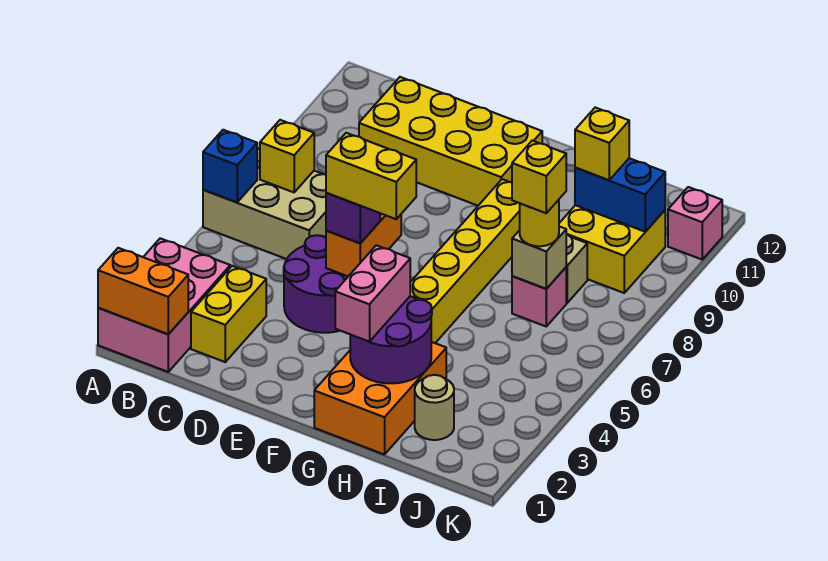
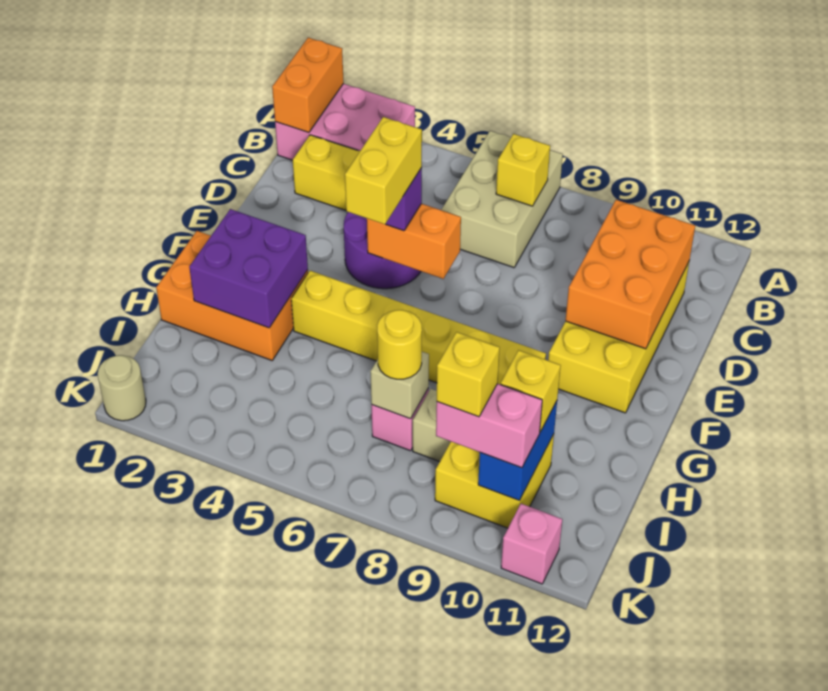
blue brick A6 level 2 -> none
none -> orange brick C10:E11 level 2
purple round brick G2:H3 level 2 -> purple brick G2:H3 level 2
pink brick G2:G3 level 3 -> pink brick J9:J10 level 3
tan round brick I2 level 1 -> tan round brick K1 level 1
yellow brick I7 level 4 -> yellow brick J9 level 4

